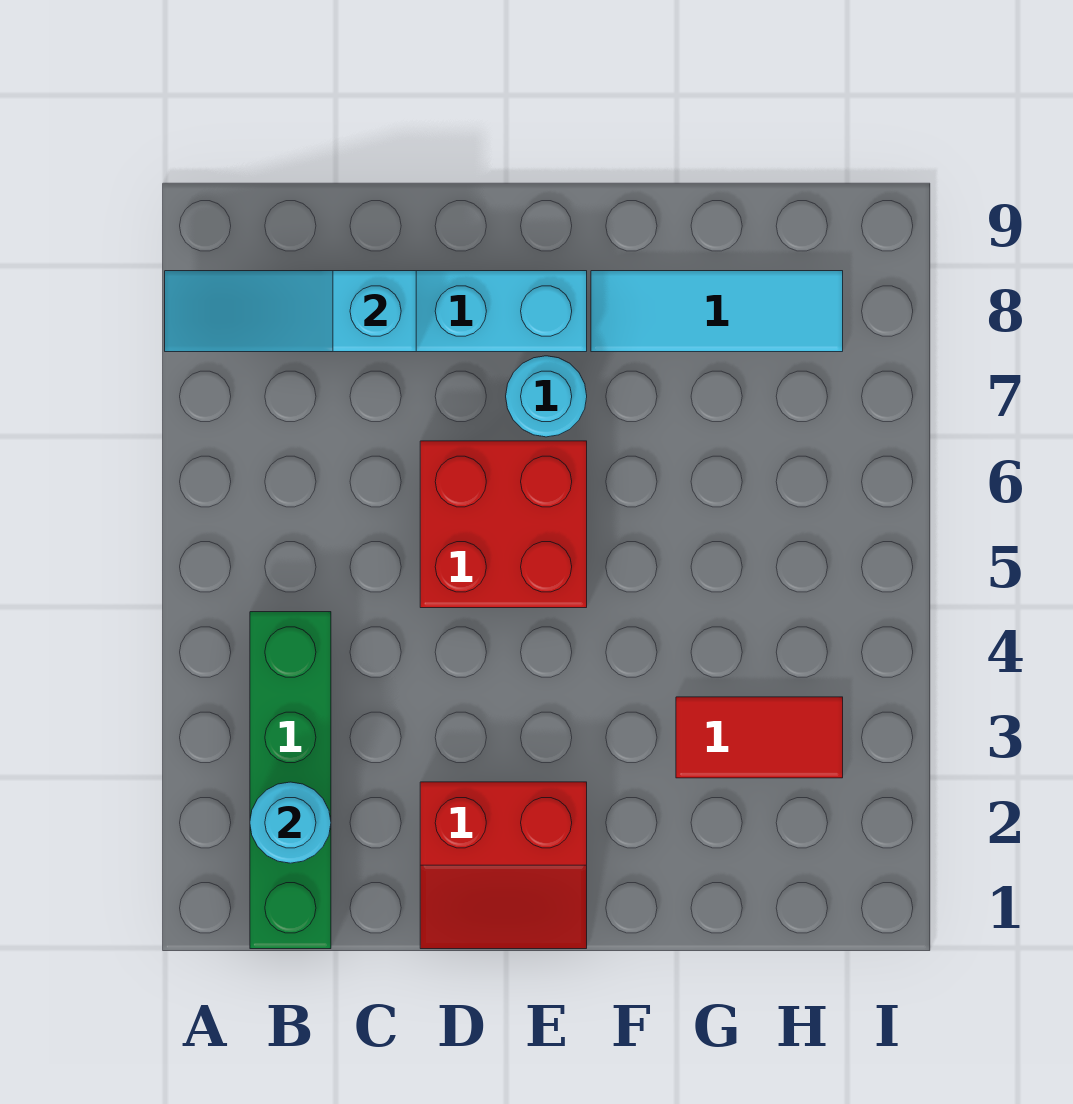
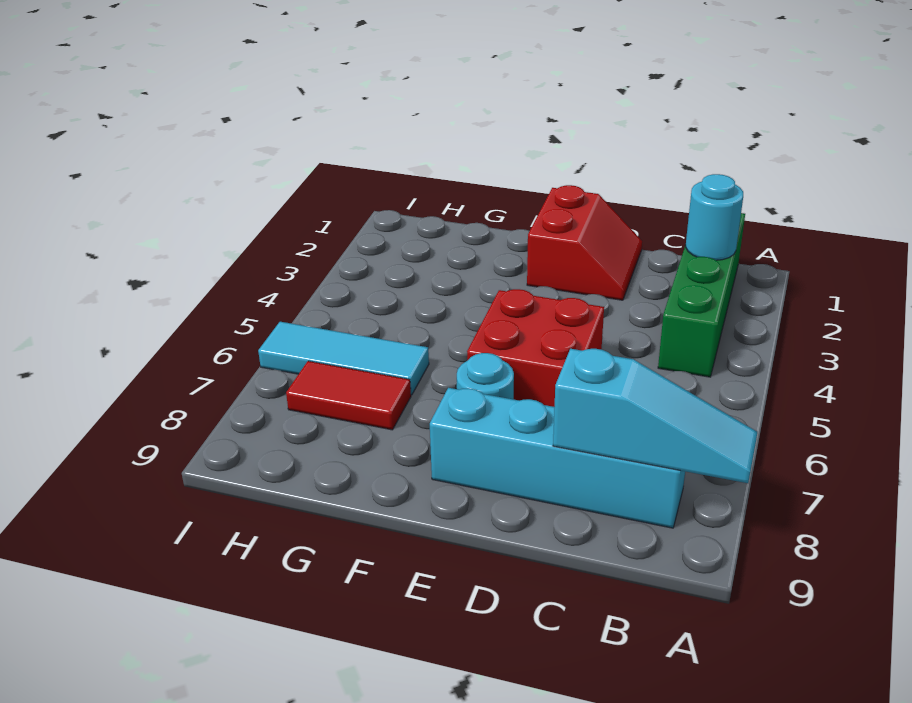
red slope D1:E2 level 1 top 2 -> red slope D1:E2 level 1 top E
cyan tile F8:H8 level 1 -> cyan tile G6:I6 level 1
red tile G3:H3 level 1 -> red tile G7:H7 level 1

